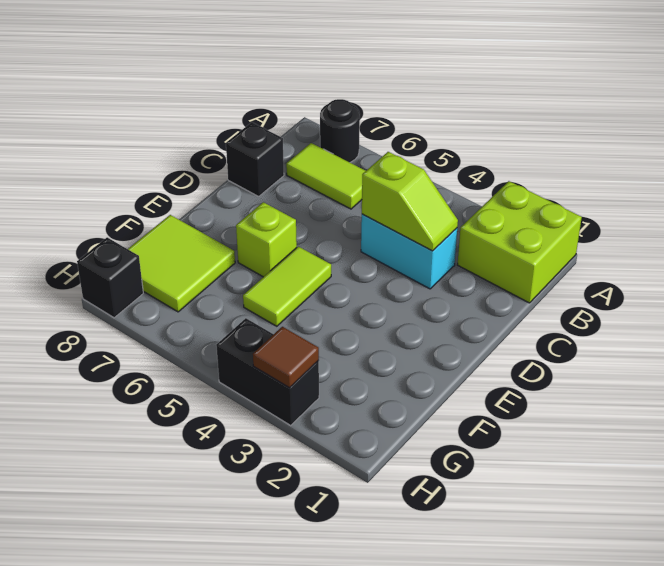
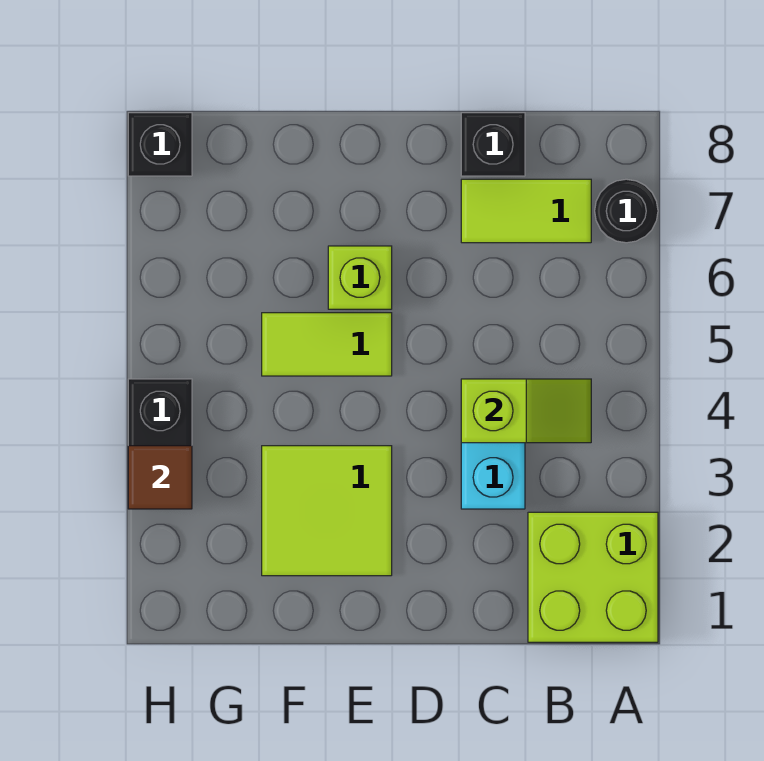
lime tile B6:B7 level 1 -> lime tile B7:C7 level 1
lime slope C3:C4 level 2 top 4 -> lime slope B4:C4 level 2 top C
lime tile F7:G8 level 1 -> lime tile E2:F3 level 1

